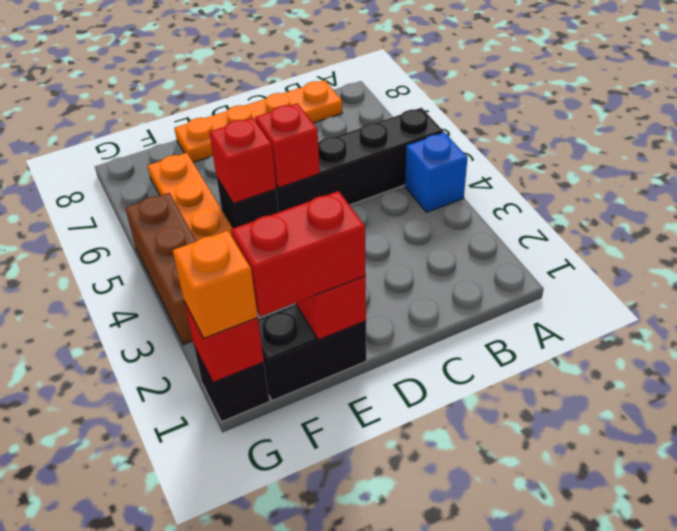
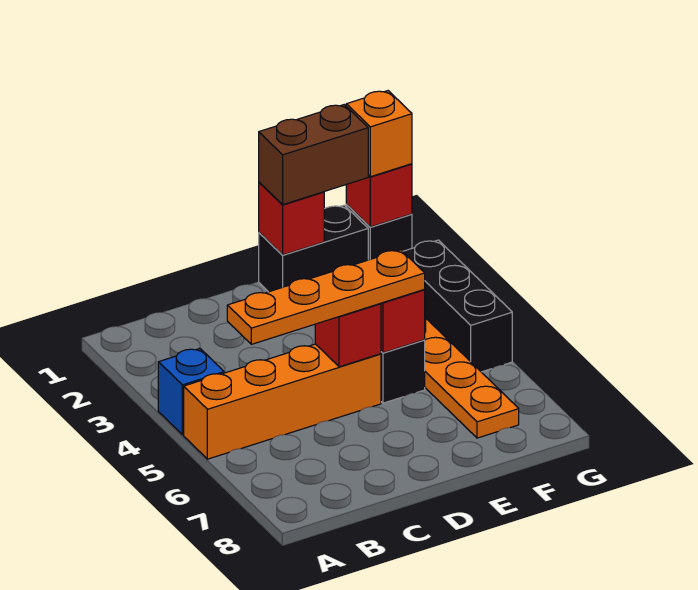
black brick A5:D5 level 1 -> orange brick A5:D5 level 1
orange plate B8:E8 level 1 -> orange plate B5:E5 level 3
red brick E1:F1 level 3 -> brown brick E1:F1 level 3
brown brick G3:G5 level 1 -> black brick G3:G5 level 1

